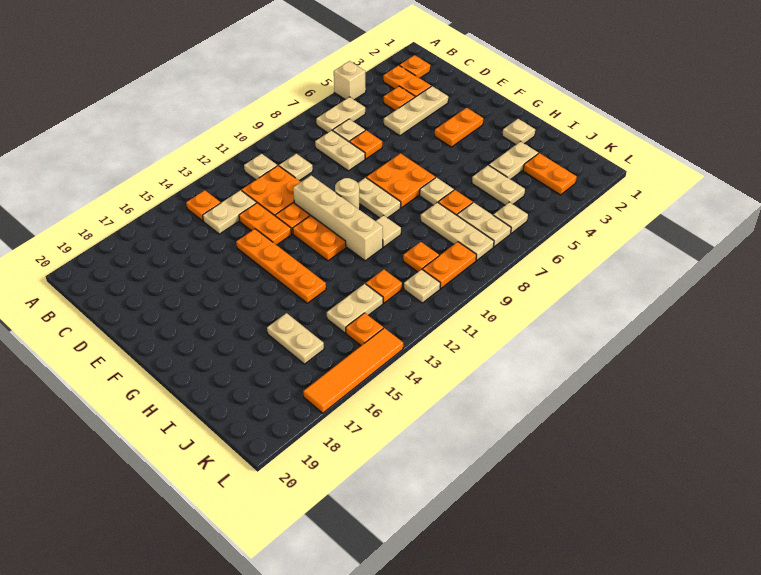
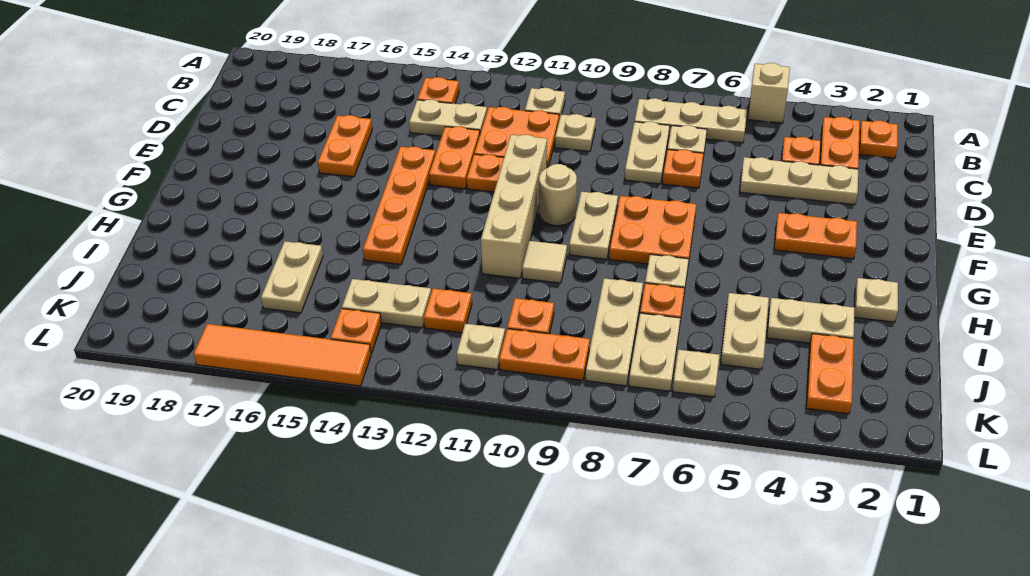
tan plate B6:B7 level 1 -> tan plate B6:B8 level 1
orange plate F12:G12 level 1 -> orange plate D16:E16 level 1

